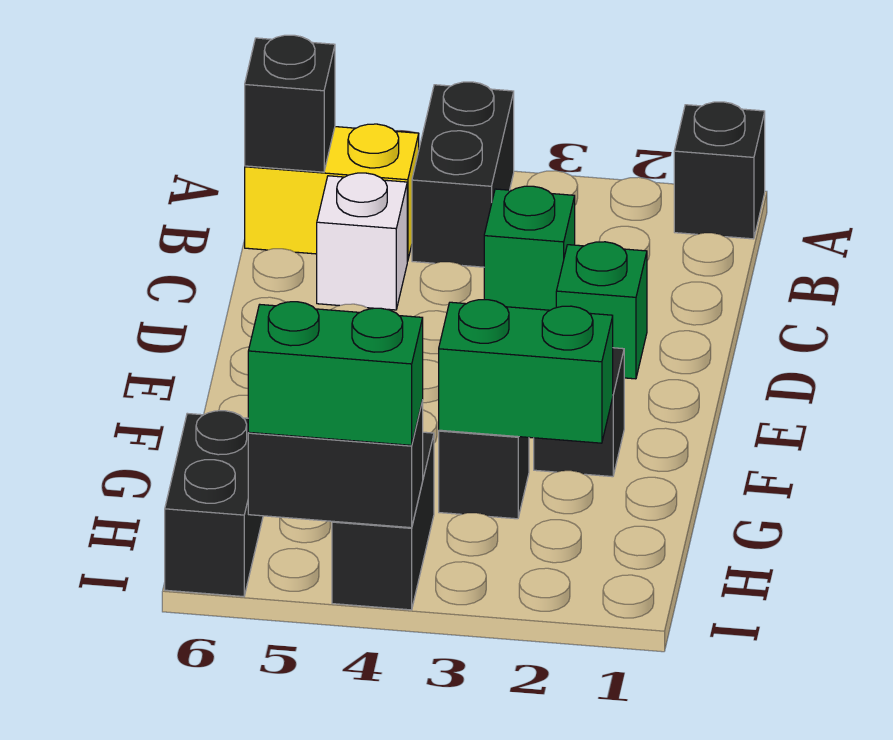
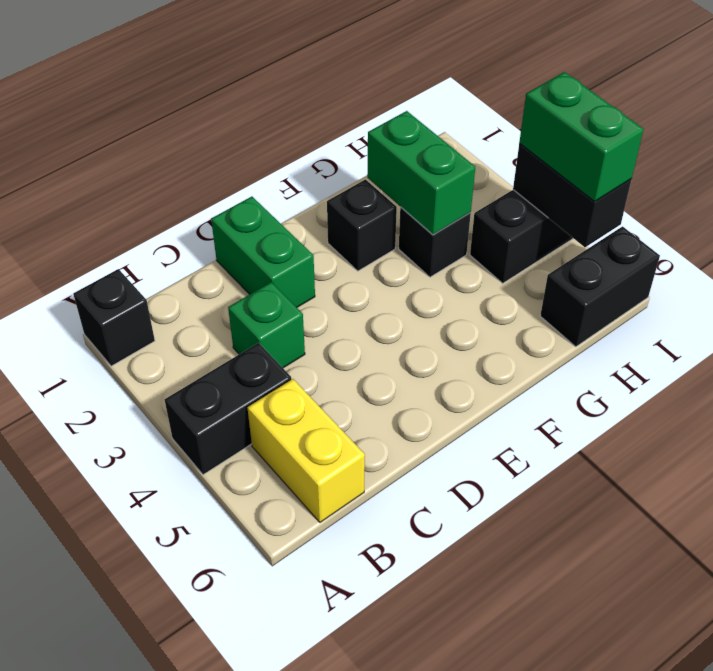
black brick B6 level 2 -> none
white brick C5 level 1 -> none
green brick D2 level 1 -> green brick D1:D2 level 1

